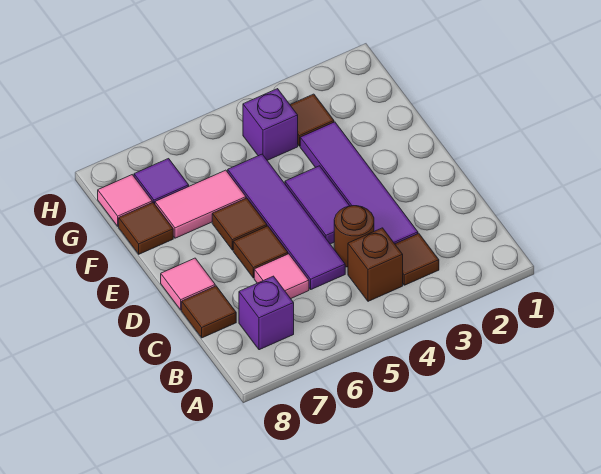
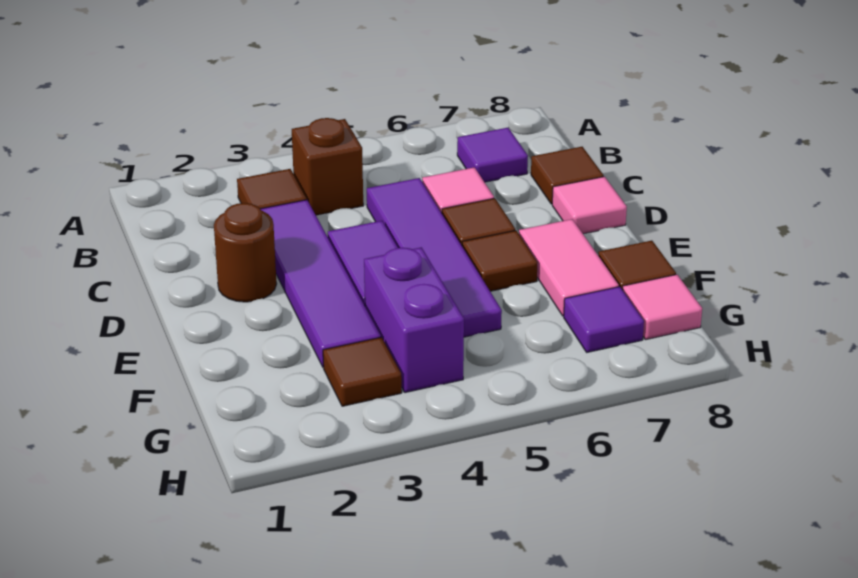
purple brick B7 level 1 -> purple tile B7 level 1
brown round brick C4 level 1 -> brown round brick D2 level 1
pink tile F6:F7 level 1 -> pink tile E7:F7 level 1
purple brick G4 level 1 -> purple brick F4:G4 level 1

